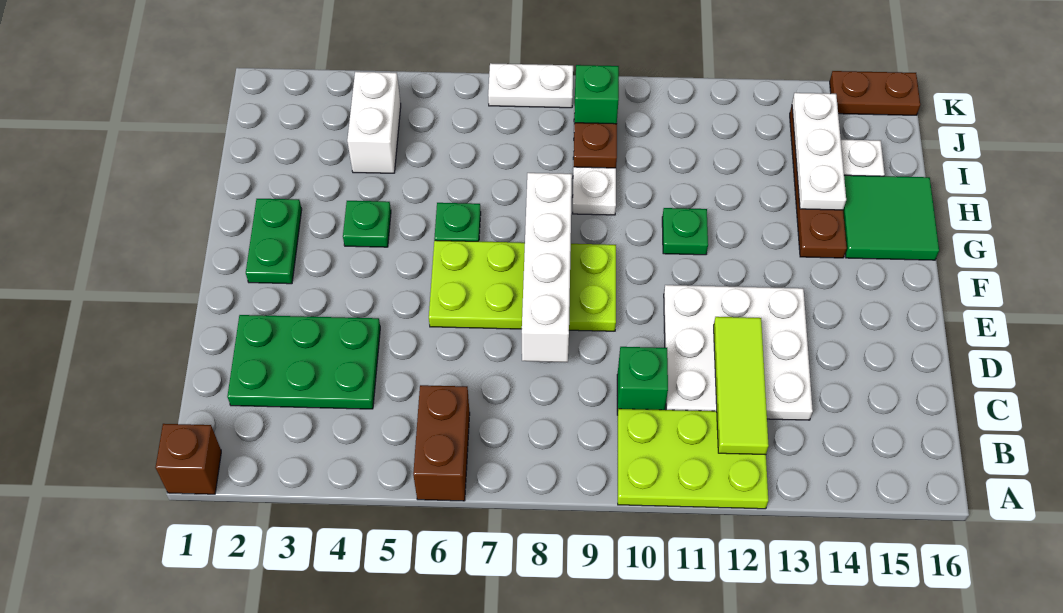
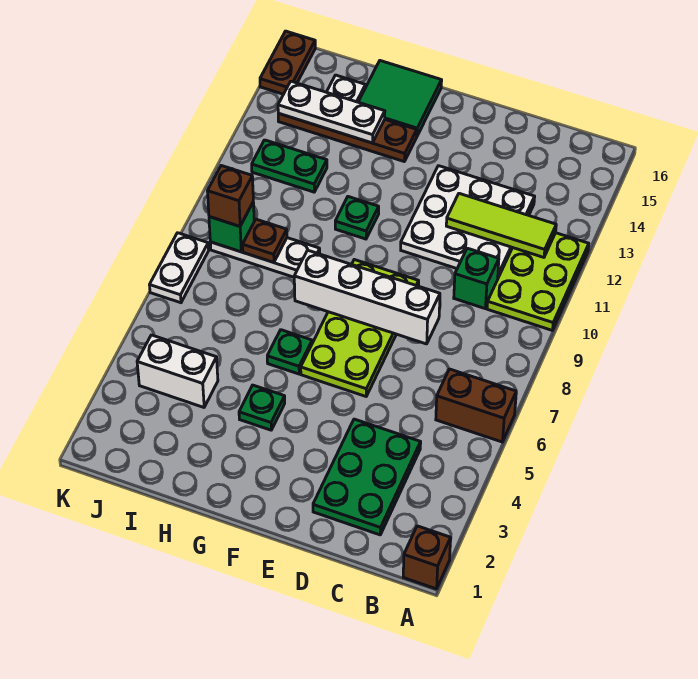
green plate F2:G2 level 1 -> green plate I12:J12 level 1
none -> brown brick J9 level 3

